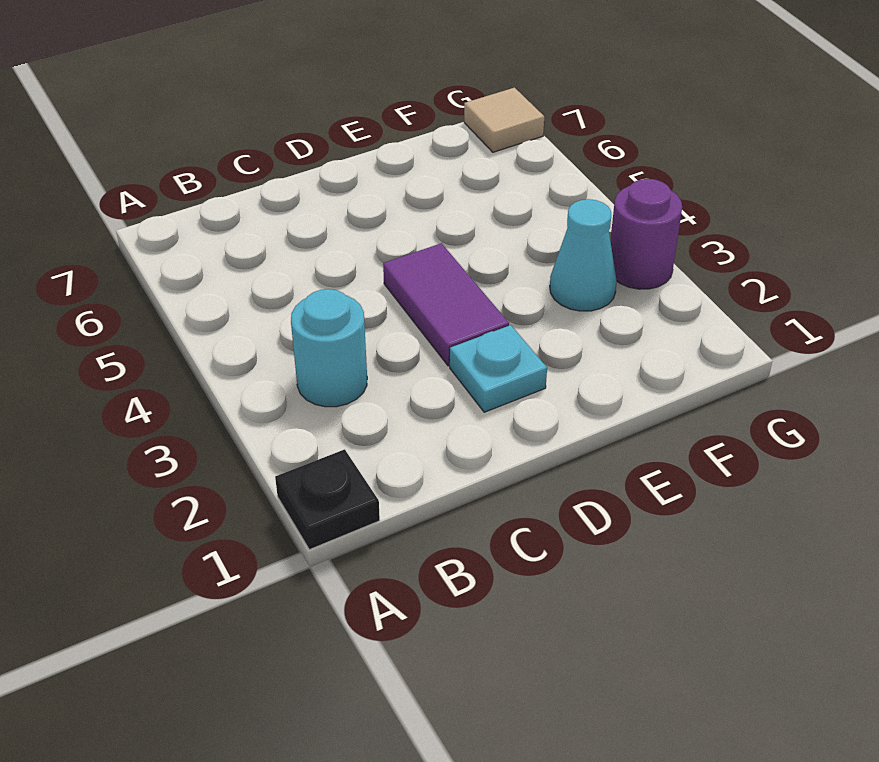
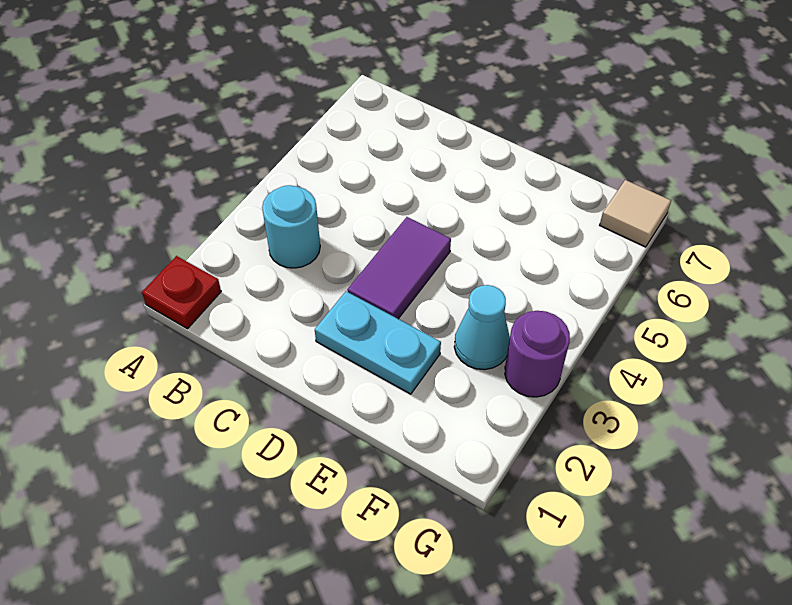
black plate A1 level 1 -> red plate A1 level 1
cyan plate D2 level 1 -> cyan plate D2:E2 level 1

